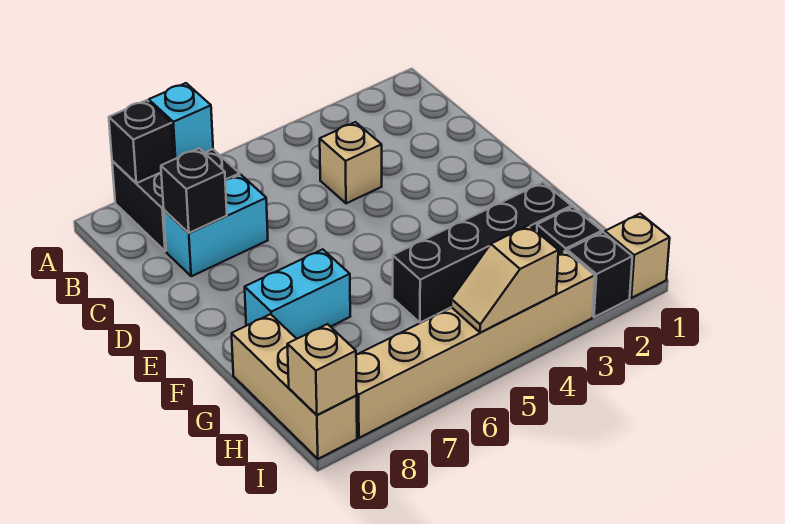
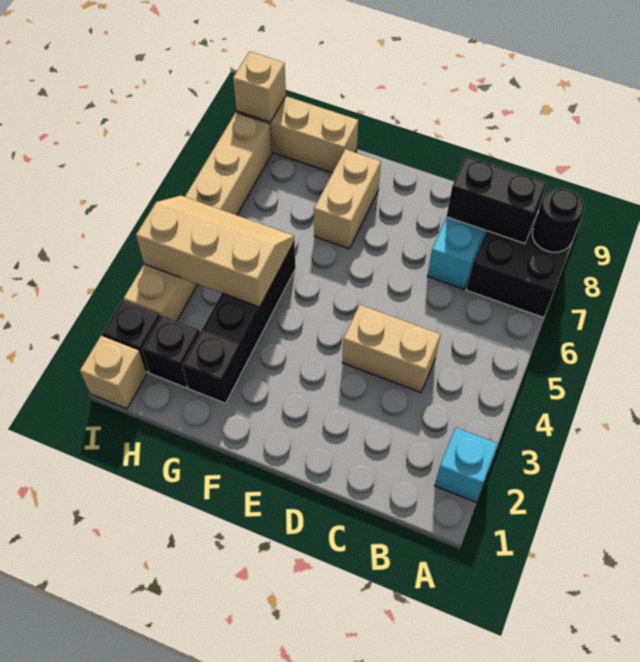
cyan brick A7 level 2 -> cyan brick A2 level 1
black brick A8 level 2 -> black round brick A8 level 2
tan brick C4 level 1 -> tan brick C4:D4 level 1
black brick C8 level 2 -> black brick B8:C8 level 2
cyan brick F7:F8 level 1 -> tan brick F7:F8 level 1
tan slope I4:I5 level 2 top 4 -> tan slope G4:I5 level 2 top 4

